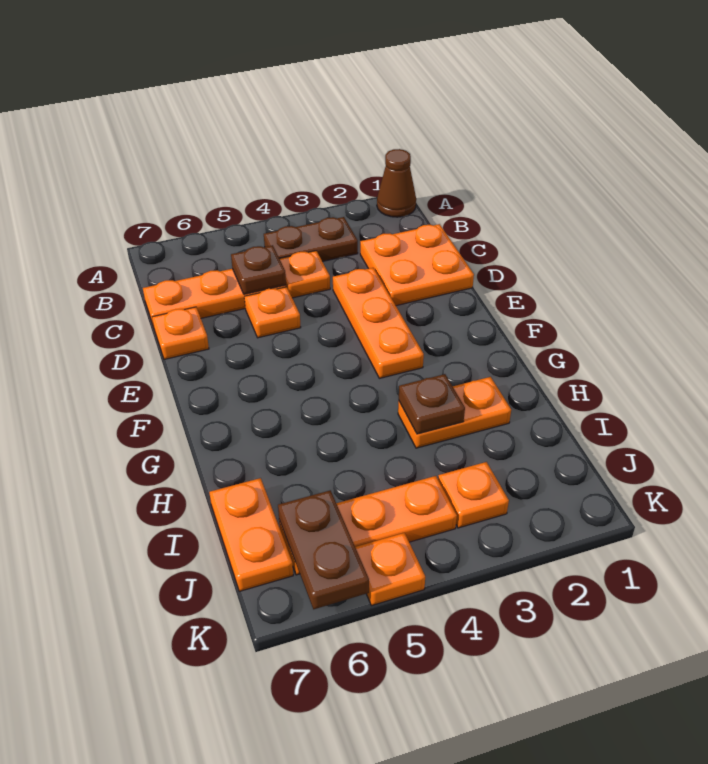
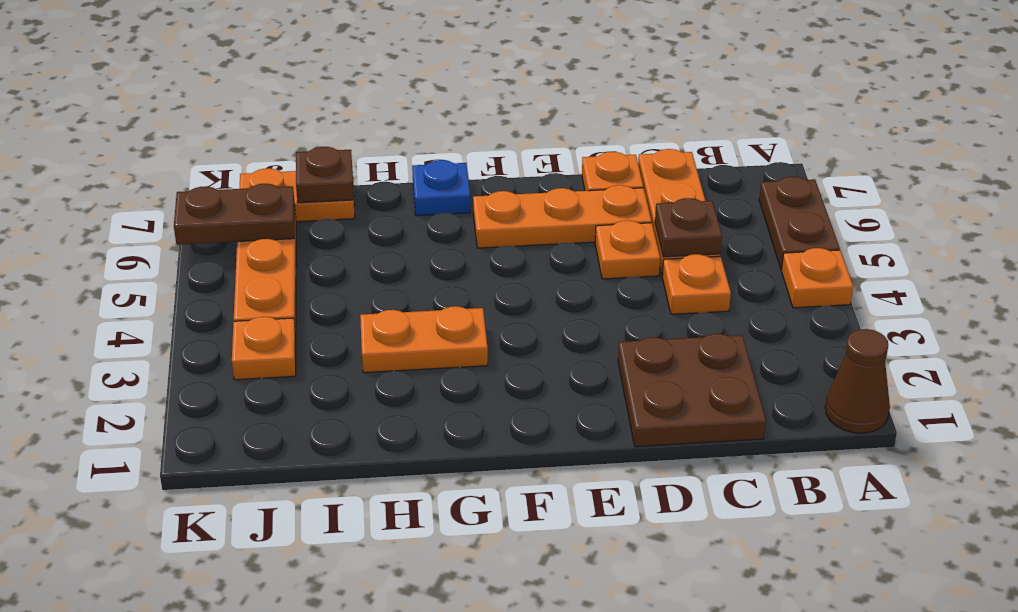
brown plate B3:B4 level 1 -> brown plate A5:A6 level 1
orange plate C1:D2 level 1 -> brown plate C1:D2 level 1
orange plate D3:F3 level 1 -> orange plate D6:F6 level 1
none -> blue plate G7 level 1
orange plate H2:H3 level 1 -> orange plate G3:H3 level 1
brown plate H3 level 2 -> brown plate I7 level 2
orange plate K5 level 1 -> orange plate A4 level 1

